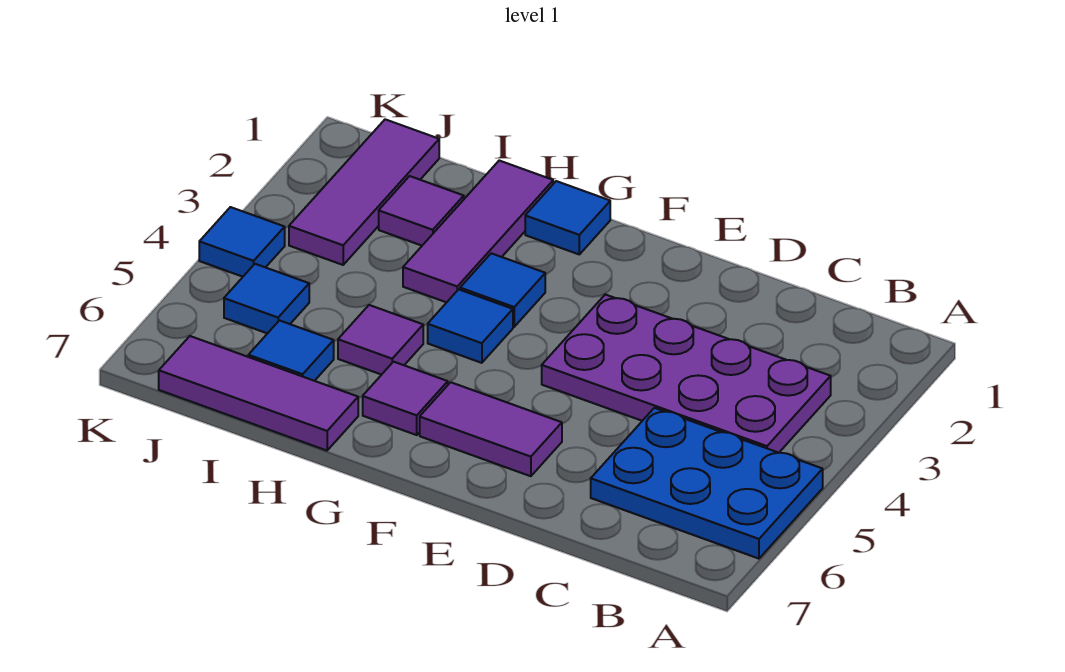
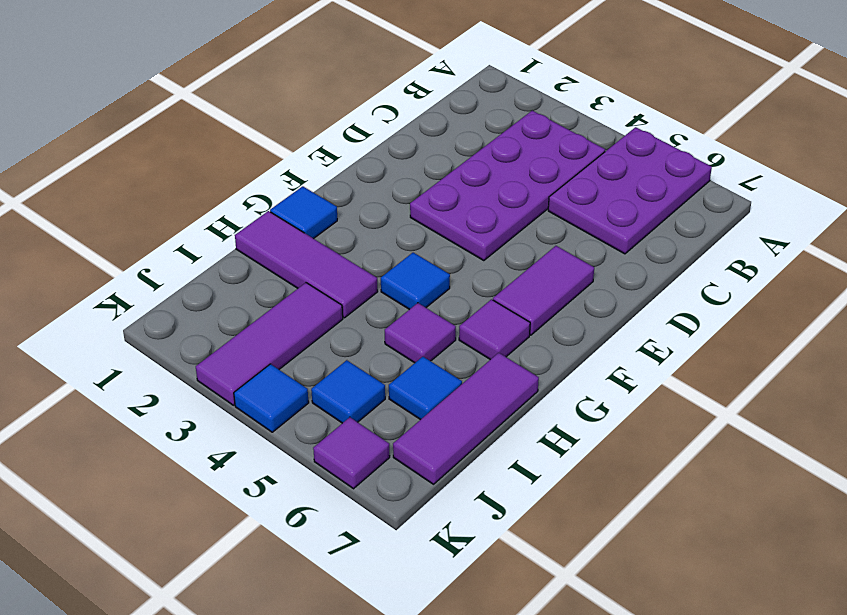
blue plate A5:C6 level 1 -> purple plate A5:C6 level 1
blue tile G3 level 1 -> none
purple tile I2 level 1 -> purple tile K6 level 1
purple tile J1:J3 level 1 -> purple tile I3:K3 level 1

